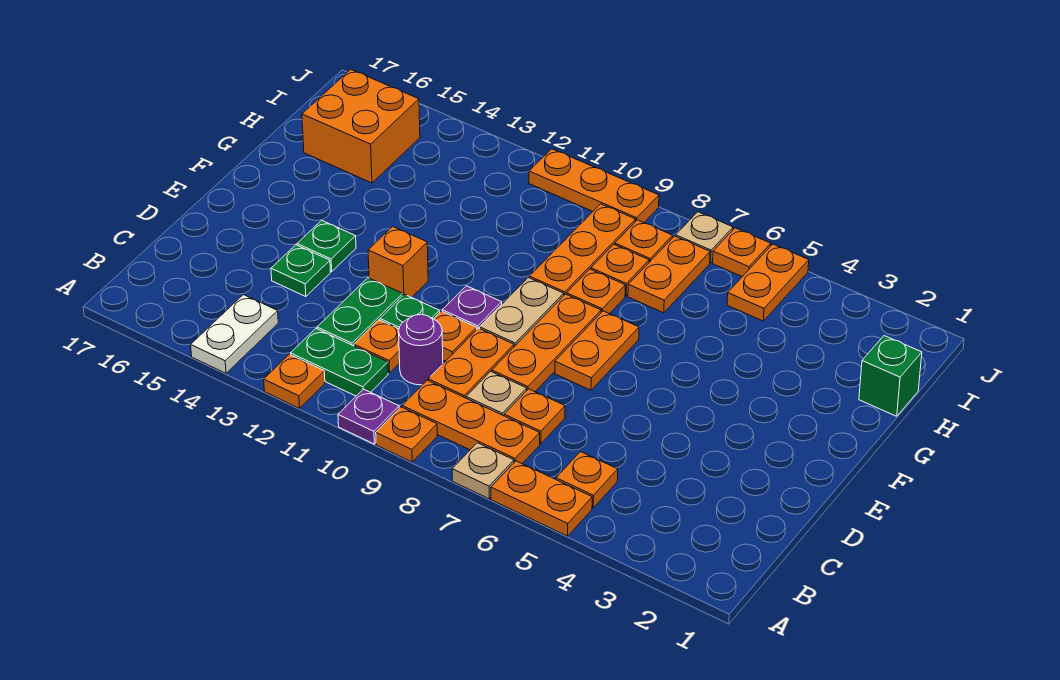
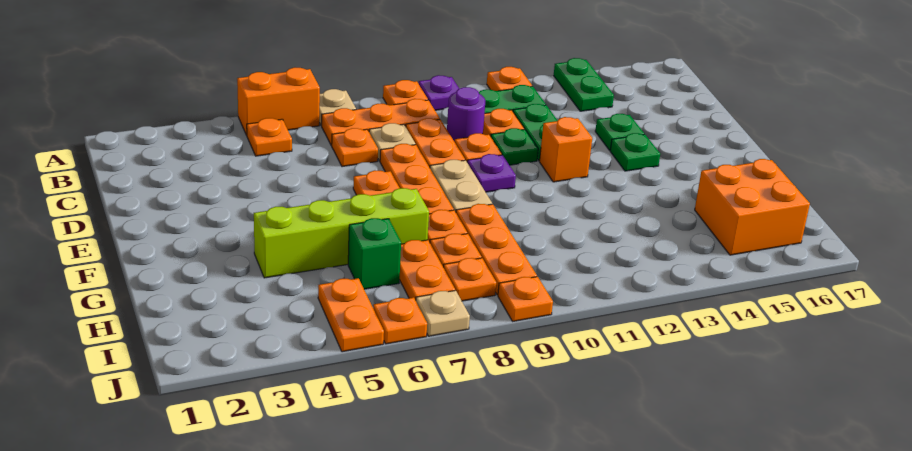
orange plate A5:A6 level 1 -> orange brick A5:A6 level 1
white plate A14:B14 level 1 -> green plate A14:B14 level 1
none -> lime brick G4:G7 level 1
green brick H1 level 1 -> green brick H6 level 1
orange plate J9:J11 level 1 -> orange plate J9 level 1

